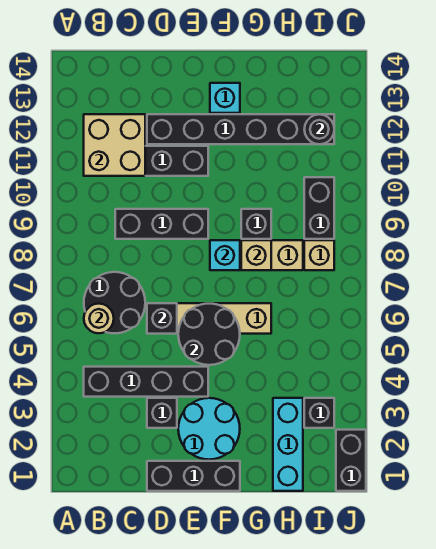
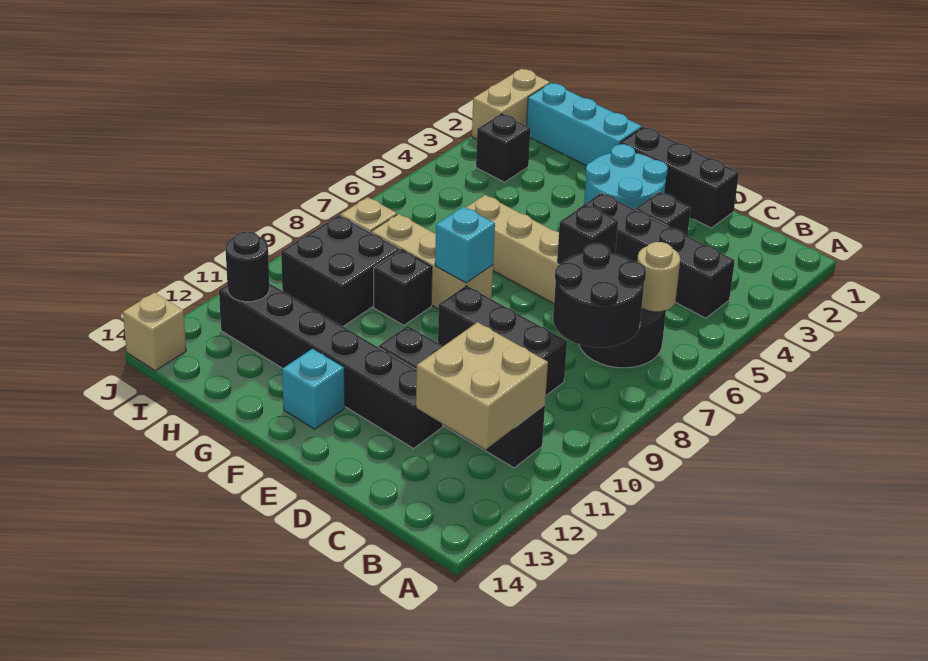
black round brick E5:F6 level 2 -> black round brick B7:C8 level 2
tan brick G8 level 2 -> tan brick J14 level 1
cyan brick H1:H3 level 1 -> cyan brick G1:I1 level 1
black brick I9:I10 level 1 -> black brick H9:I10 level 1
black brick J1:J2 level 1 -> tan brick J1:J2 level 1

